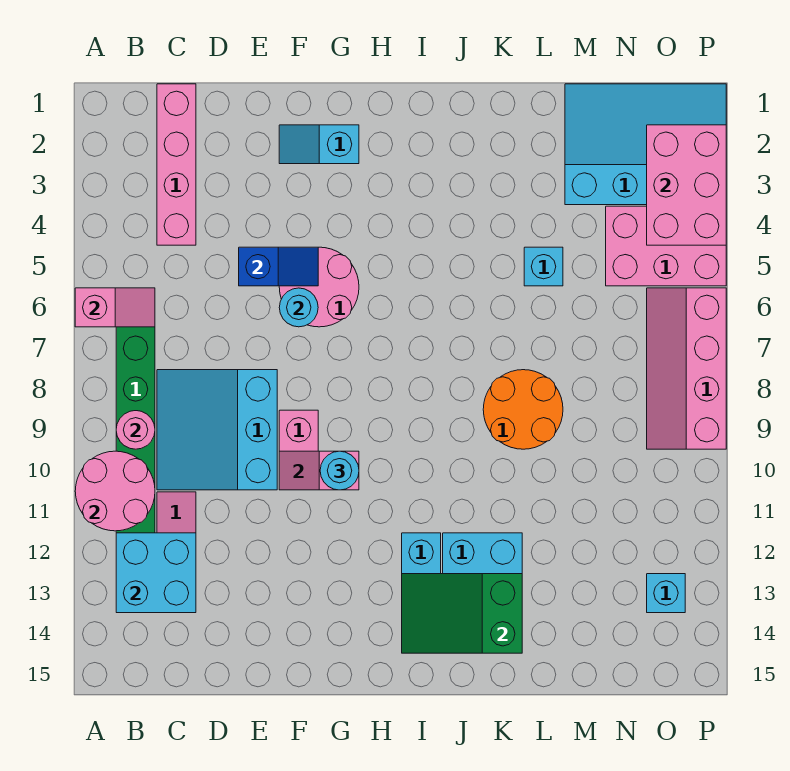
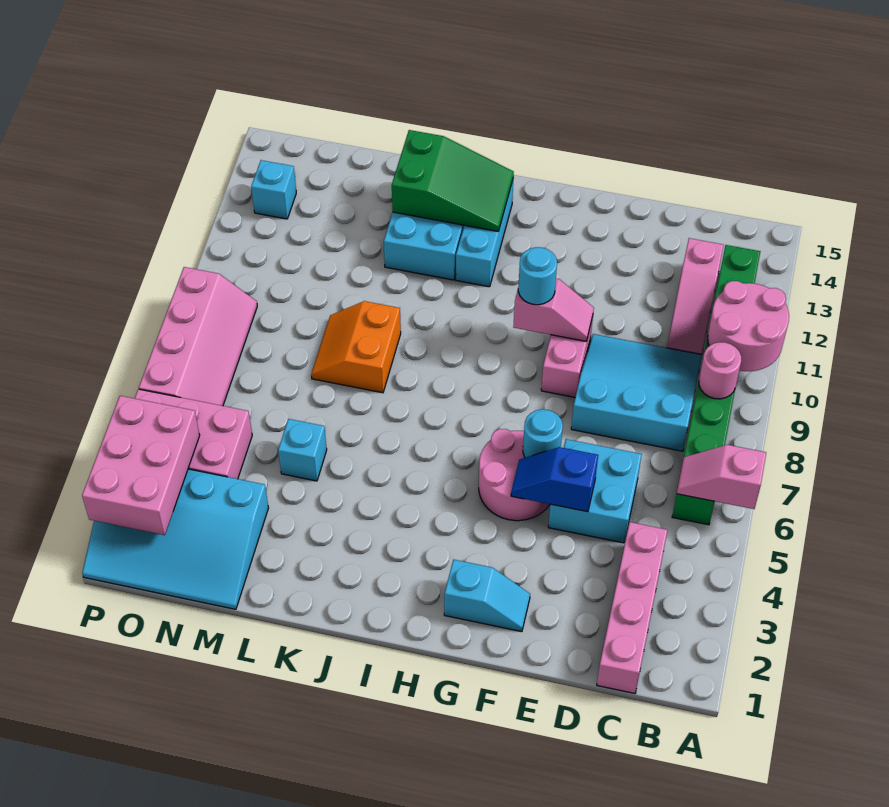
cyan brick B12:C13 level 2 -> cyan brick D5:E6 level 1
cyan slope C8:E10 level 1 top E -> cyan slope C8:E10 level 1 top 8
orange round brick K8:L9 level 1 -> orange slope K8:L9 level 1 top K

